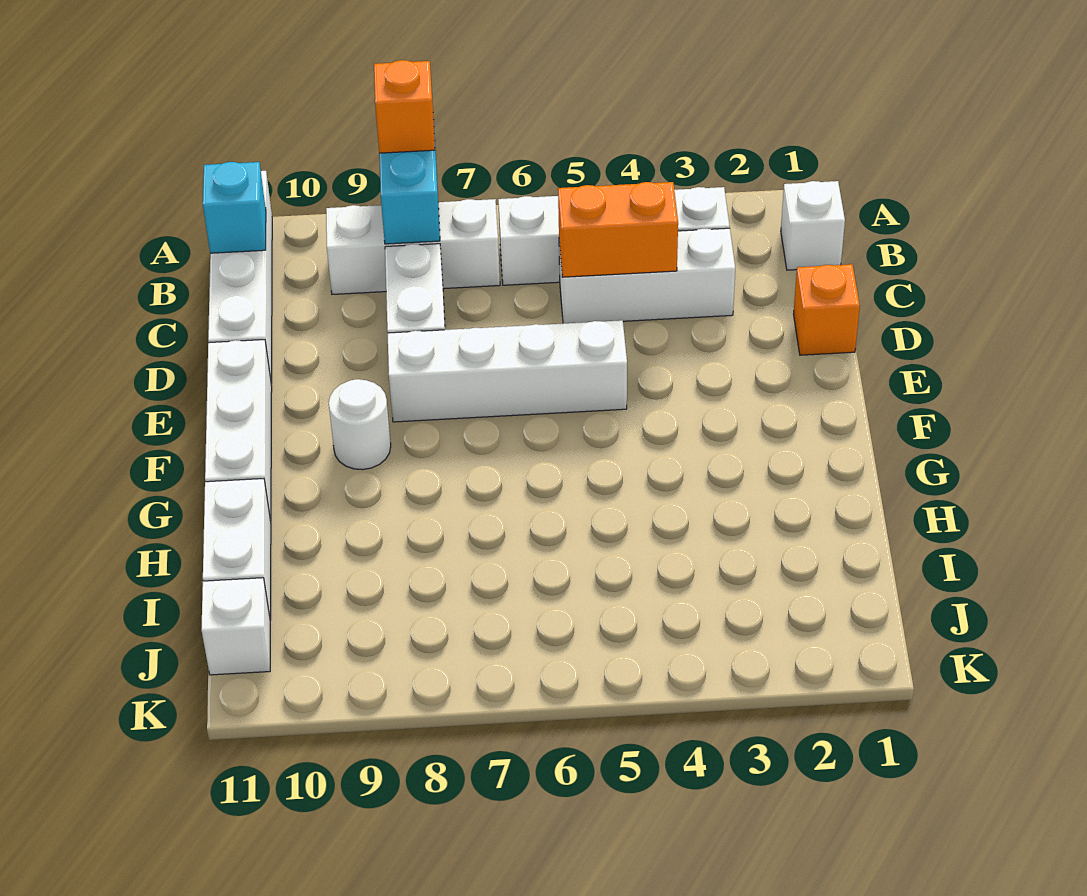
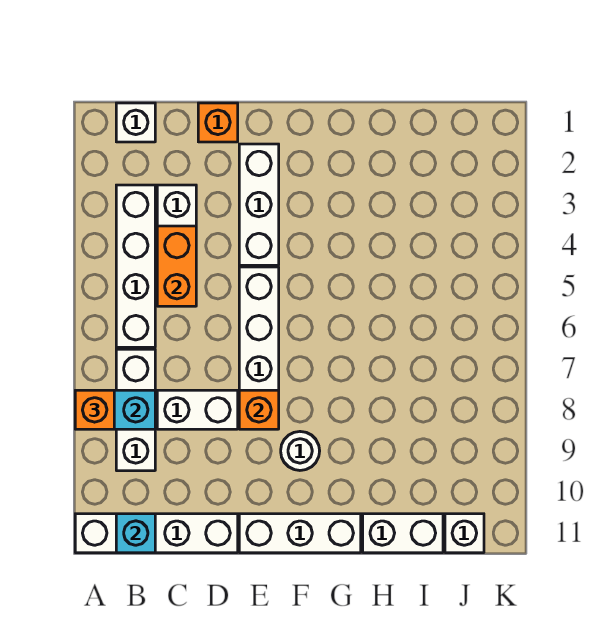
none -> white brick E2:E4 level 1
none -> orange brick E8 level 2

